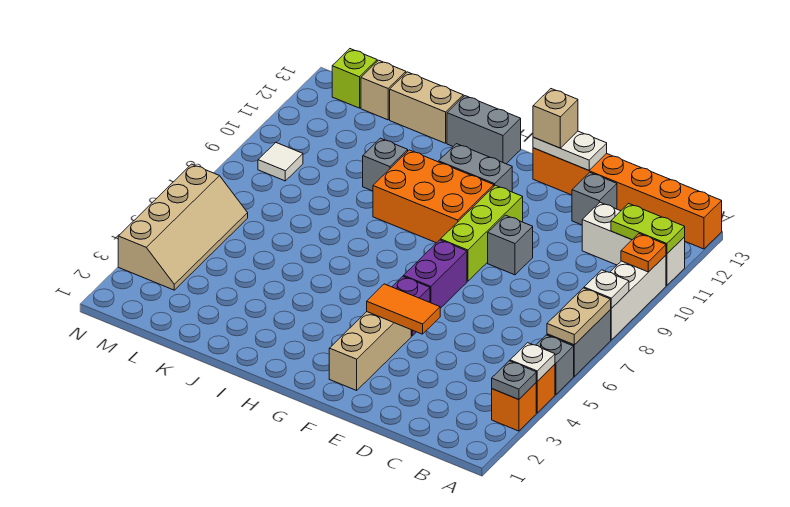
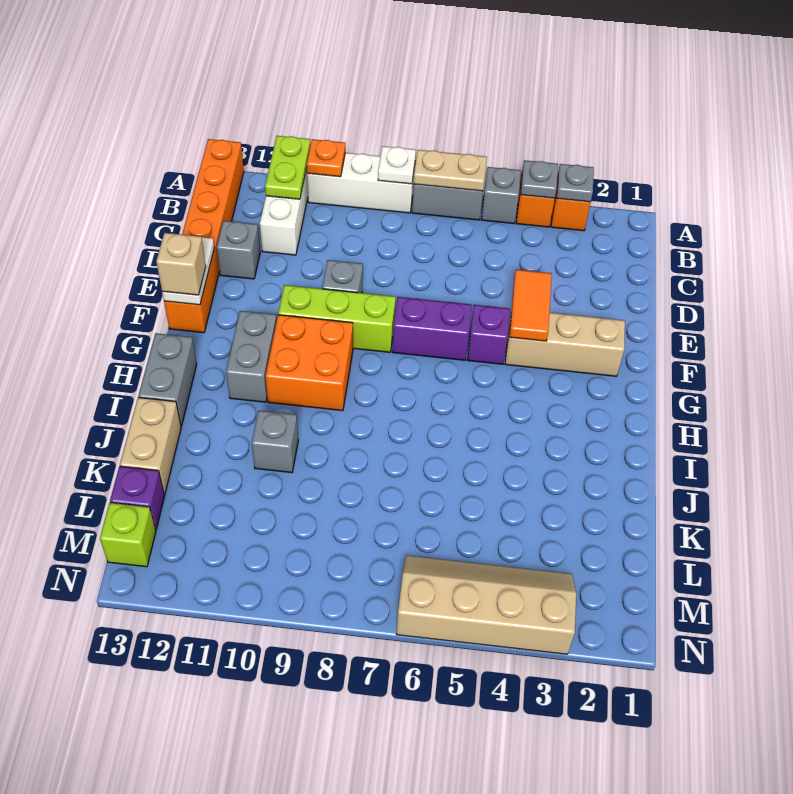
white plate A4 level 2 -> grey plate A4 level 2
orange brick G9:I10 level 1 -> orange brick G9:H10 level 1
tan brick L13 level 1 -> purple brick L13 level 1
white tile M9 level 1 -> none

